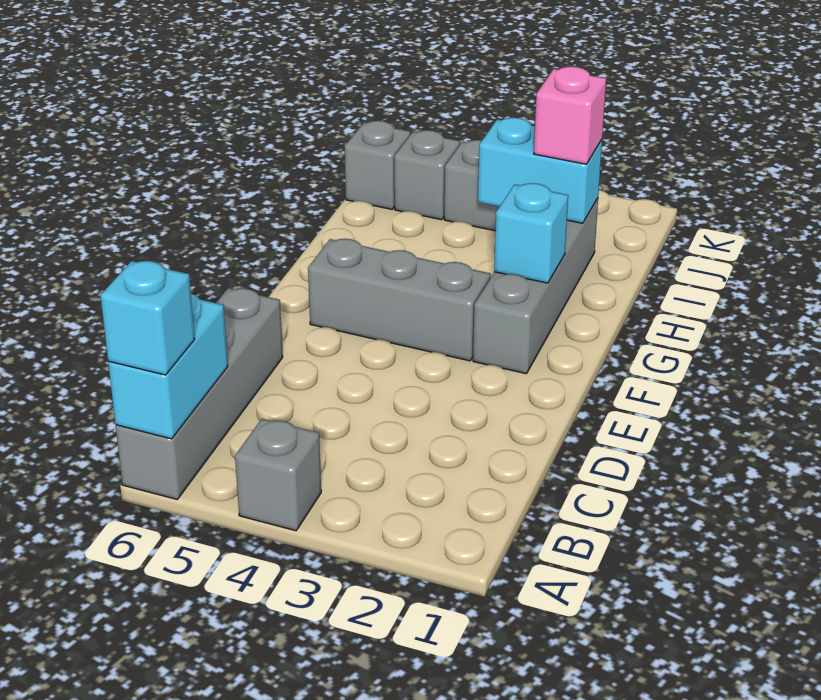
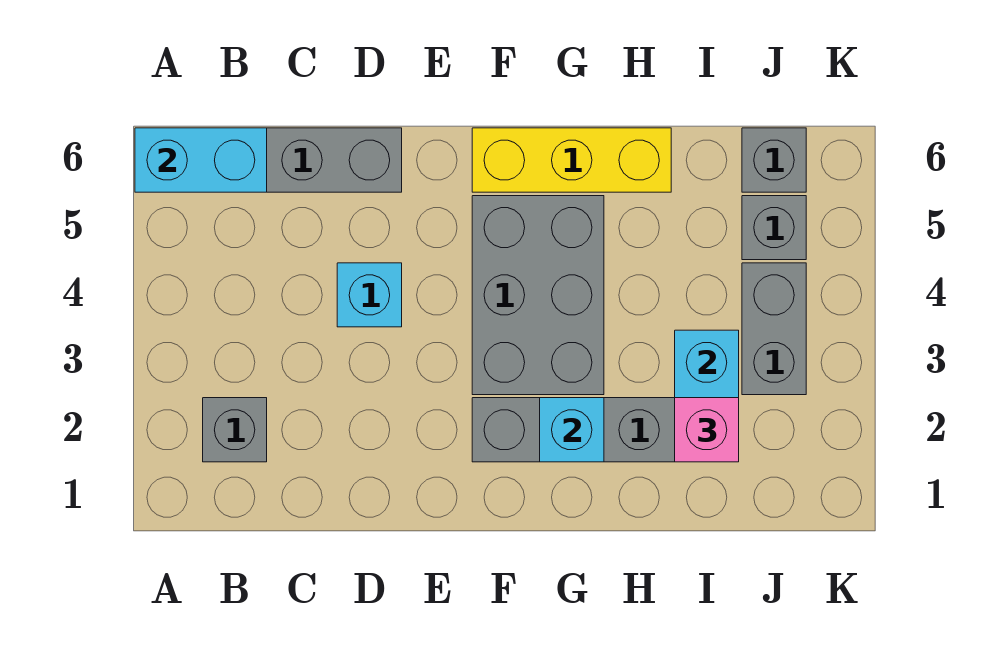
grey brick A4 level 1 -> grey brick B2 level 1
cyan brick A6 level 3 -> cyan brick D4 level 1
grey brick F3:F5 level 1 -> grey brick F3:G5 level 1
none -> yellow brick F6:H6 level 1

